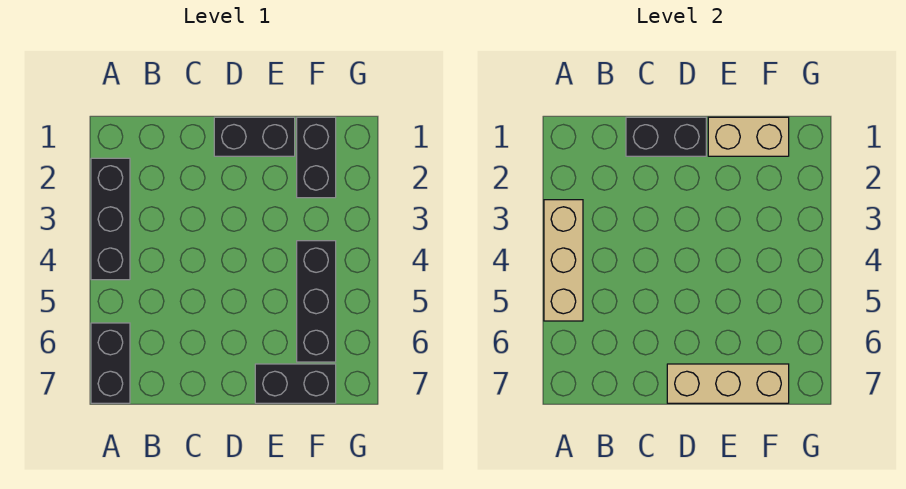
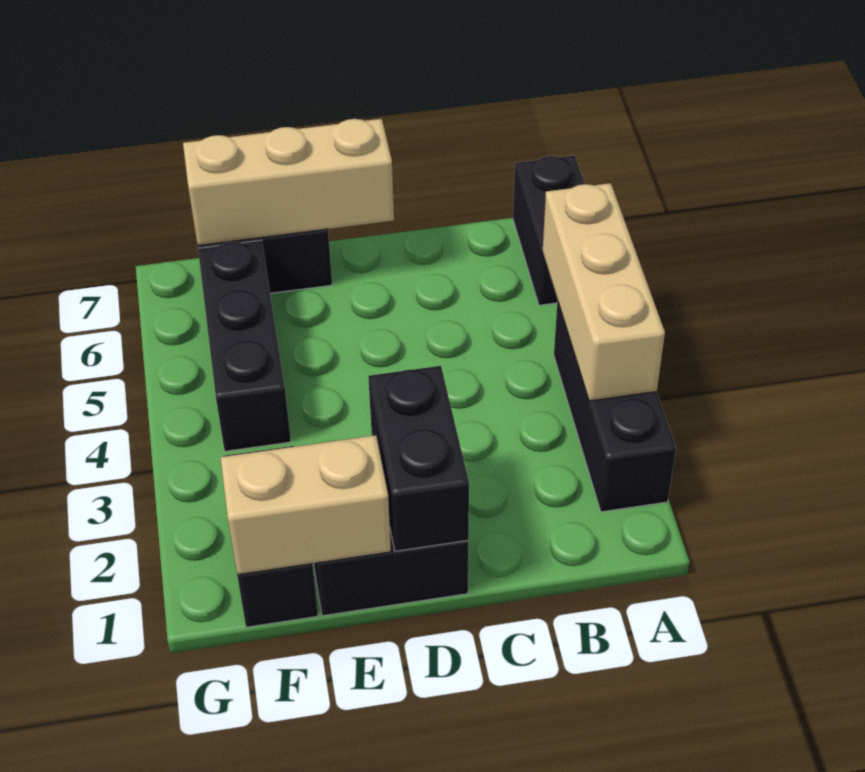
black brick C1:D1 level 2 -> black brick D1:D2 level 2

